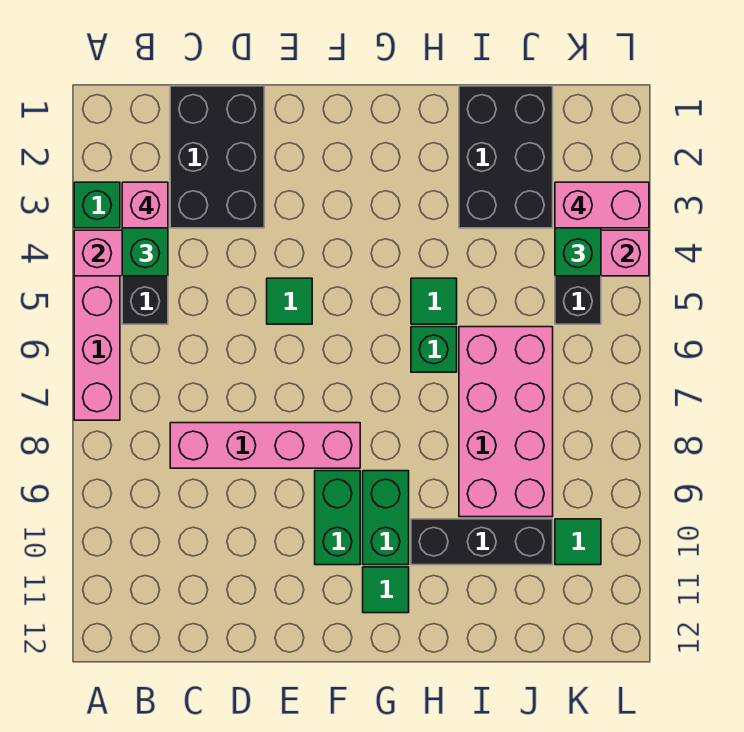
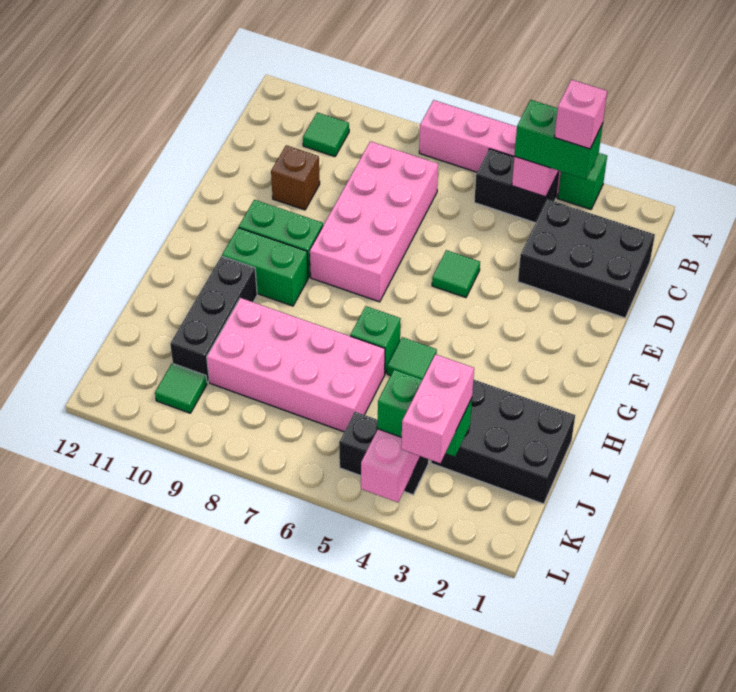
pink brick C8:F8 level 1 -> pink brick C7:F8 level 1
none -> brown brick D10 level 1
green tile G11 level 1 -> green tile B10 level 1

